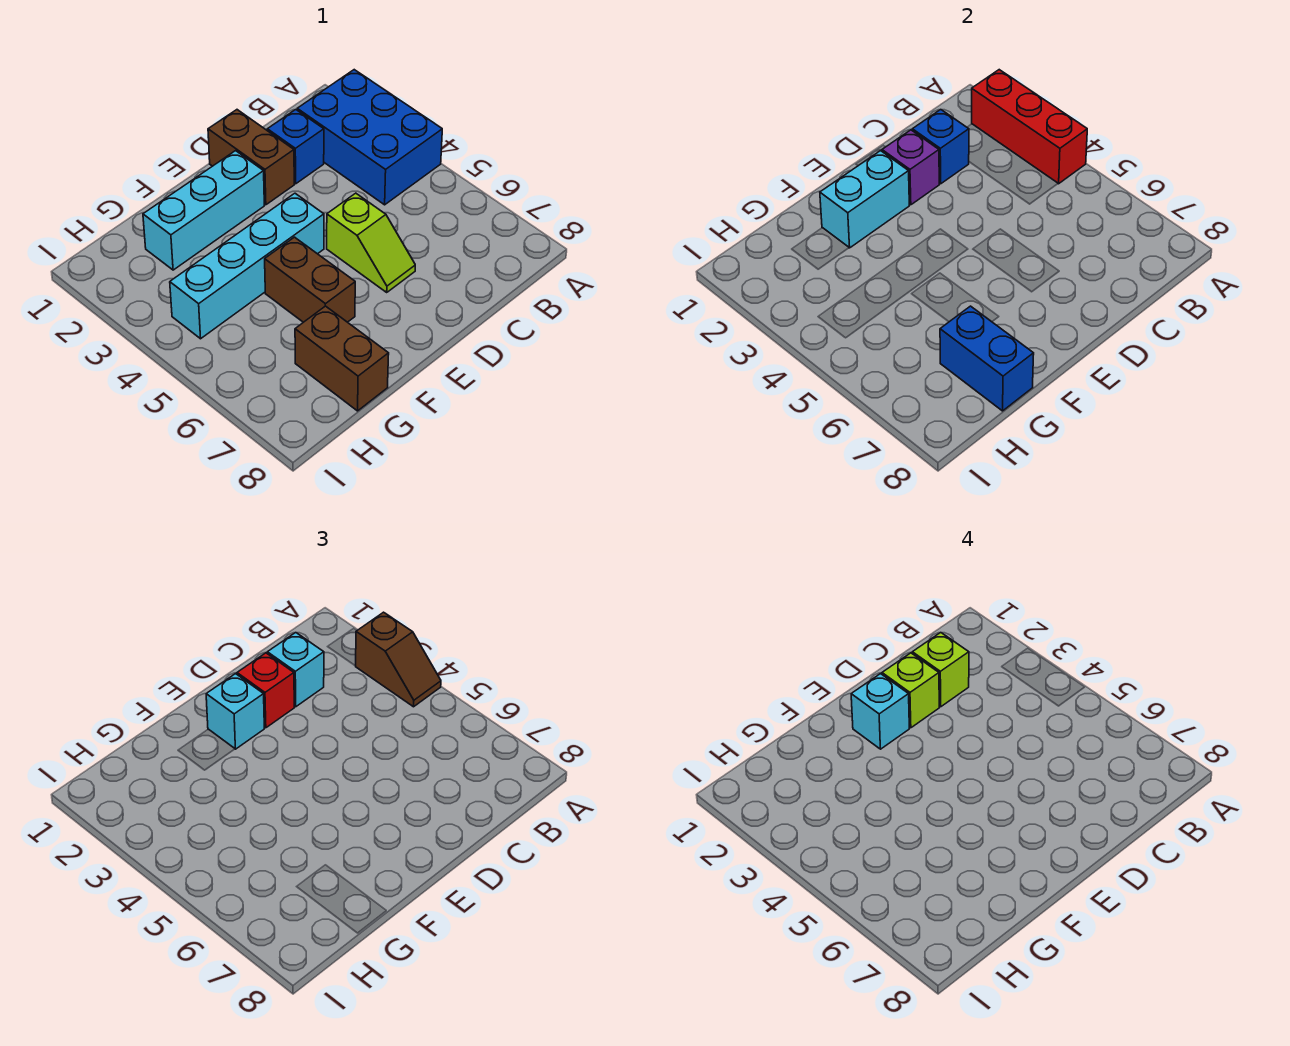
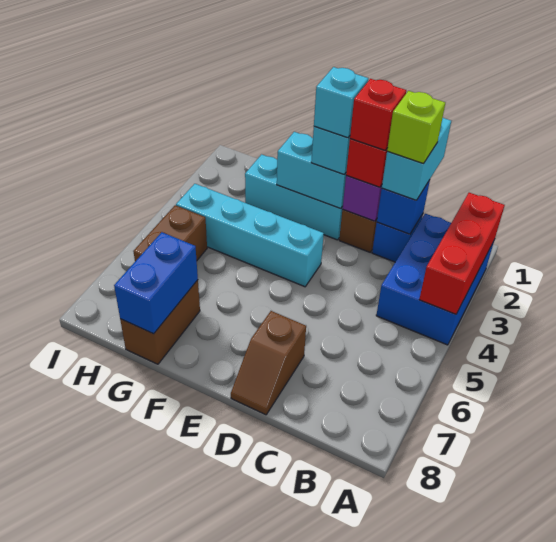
brown slope A3:A4 level 3 top 3 -> brown slope D7:D8 level 1 top 7
cyan brick C2 level 3 -> cyan brick C1:C2 level 3
lime brick D2 level 4 -> red brick D2 level 4
lime slope D5:D6 level 1 top 5 -> none
brown brick F5:F6 level 1 -> brown brick H5:H6 level 1

